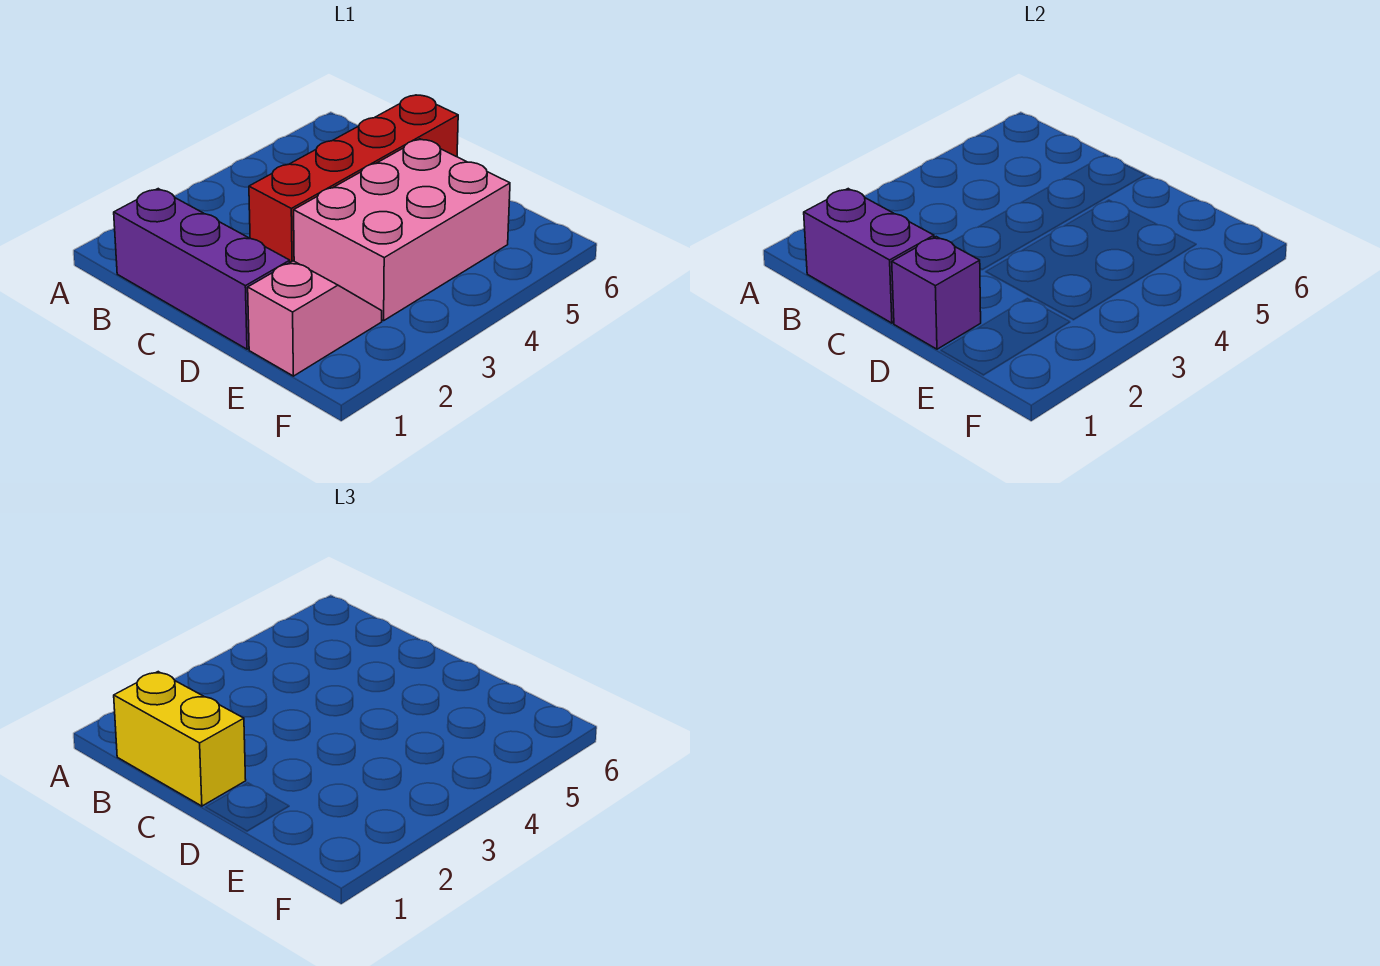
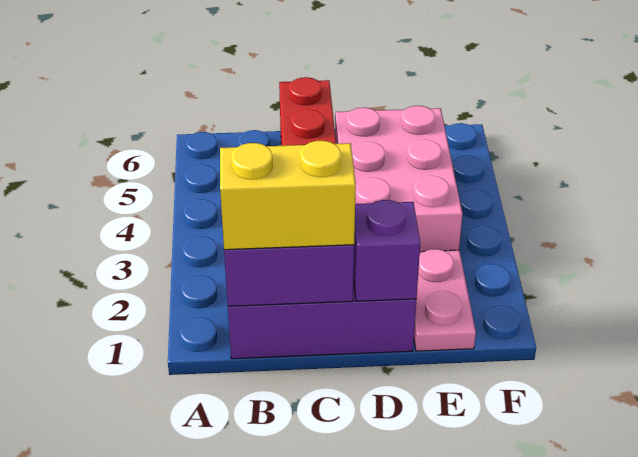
pink slope E1:E2 level 1 top 1 -> pink plate E1:E2 level 1

